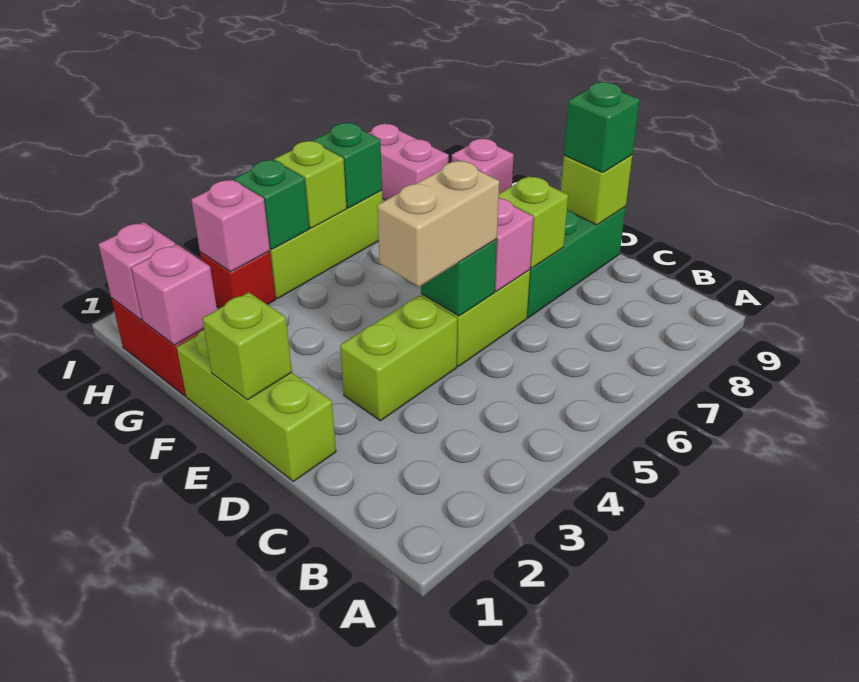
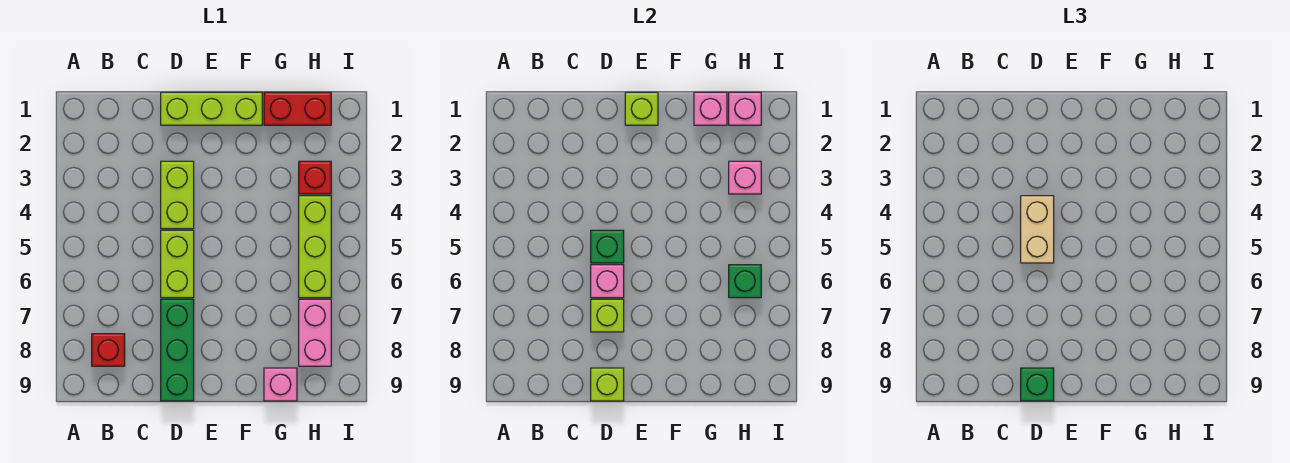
none -> red brick B8 level 1
green brick H4 level 2 -> none
lime brick H5 level 2 -> none
pink brick H8:I8 level 1 -> pink brick H7:H8 level 1

